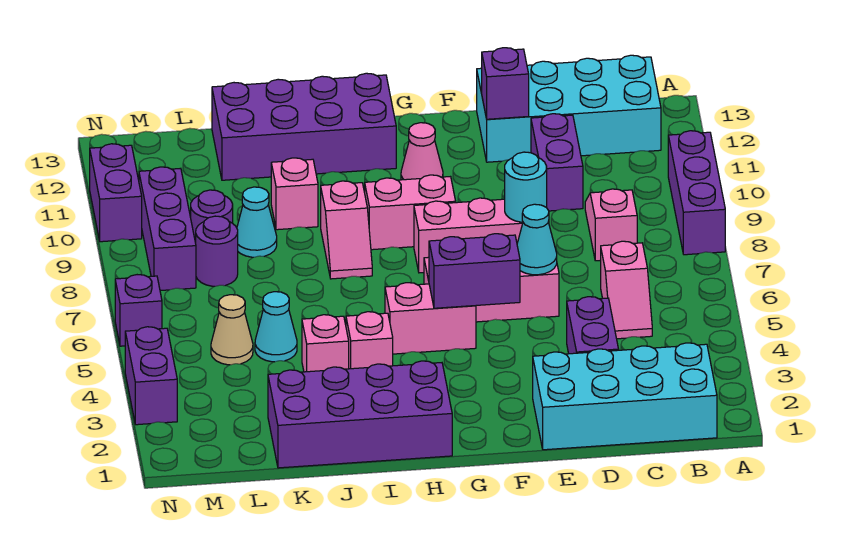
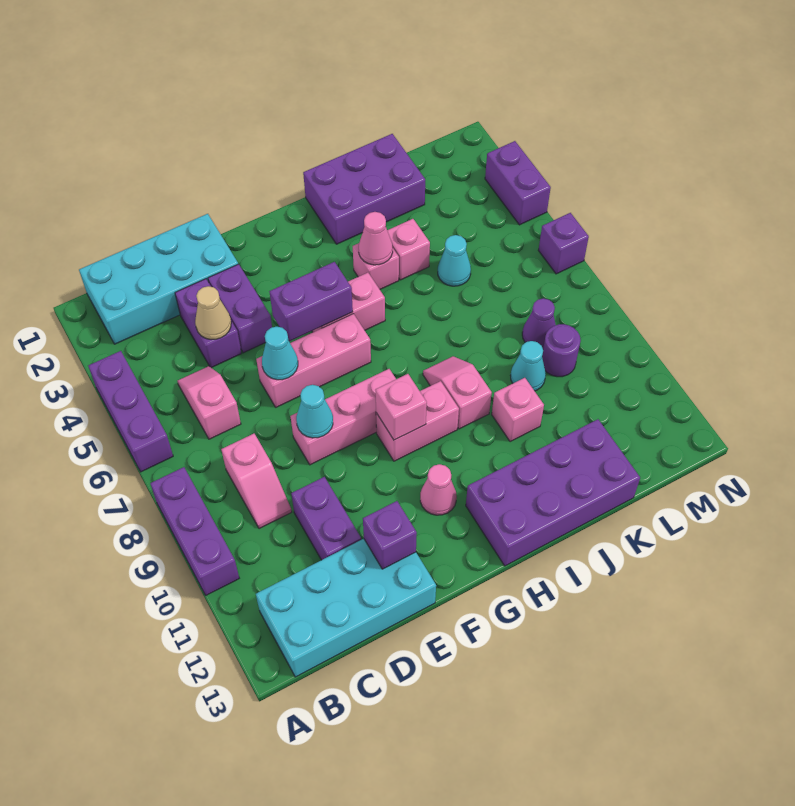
cyan round brick E8 level 2 -> cyan cone E8 level 2
none -> pink brick G9 level 2
purple brick H1:K2 level 1 -> purple brick I1:K2 level 1
none -> pink cone I4 level 2
tan cone L5 level 1 -> tan cone D4 level 2
purple round brick L8 level 1 -> purple cone L8 level 1
purple brick M8:M10 level 1 -> purple brick A4:A6 level 1
purple brick N10:N11 level 1 -> purple brick E3:E4 level 1

